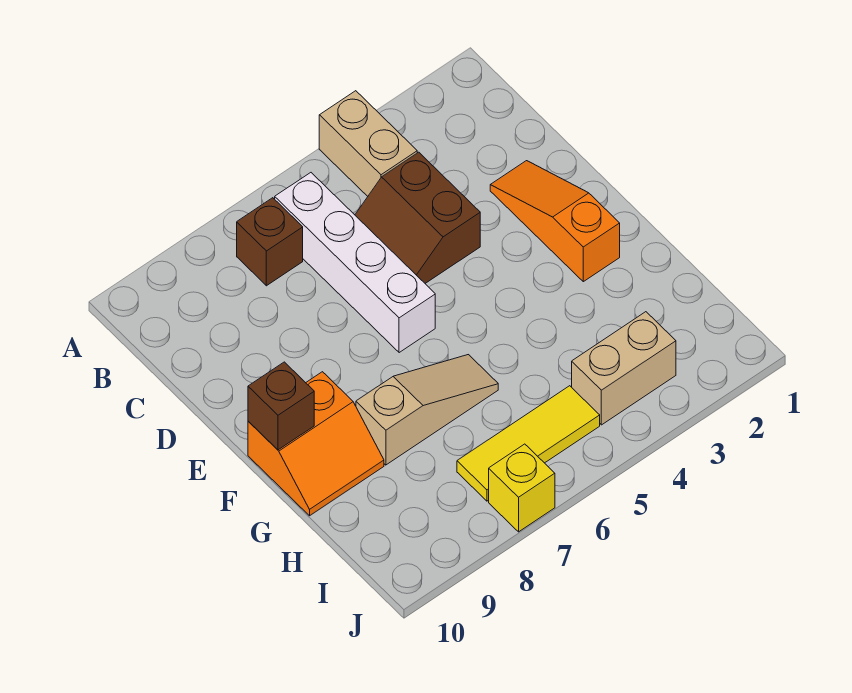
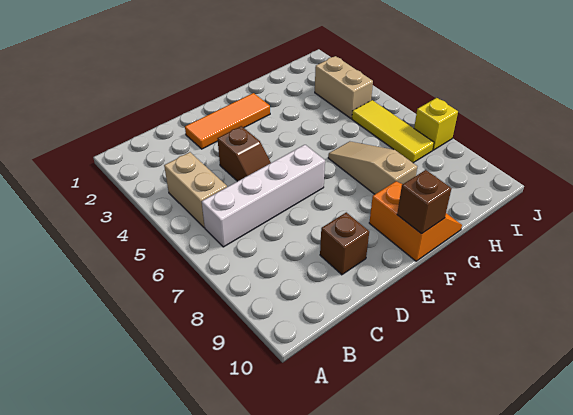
tan brick A4:B4 level 1 -> tan brick B4:B5 level 1
brown brick B7 level 1 -> brown brick D9 level 1
brown slope C4:D5 level 1 top 4 -> brown slope D4:D5 level 1 top 4
orange slope D2:F2 level 1 top F -> orange tile D2:F2 level 1

